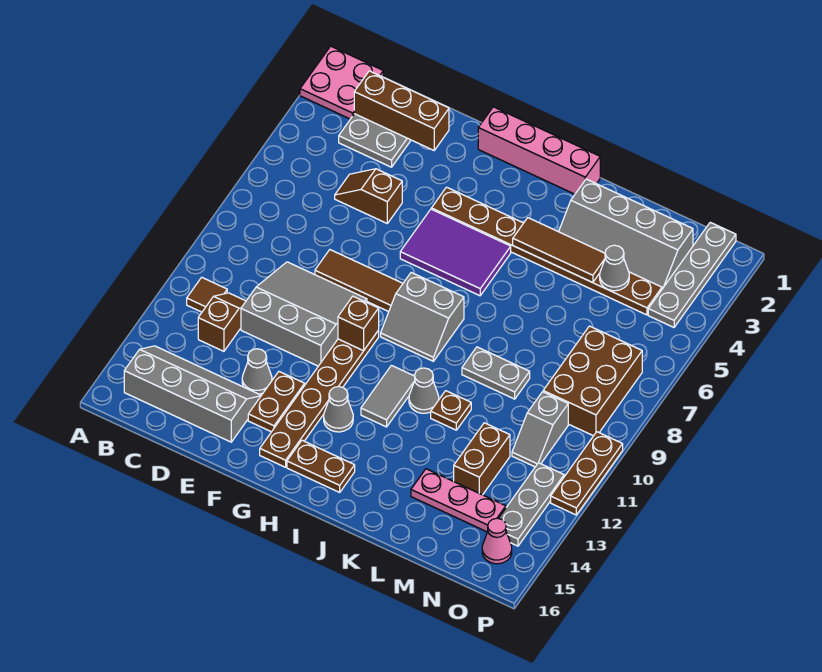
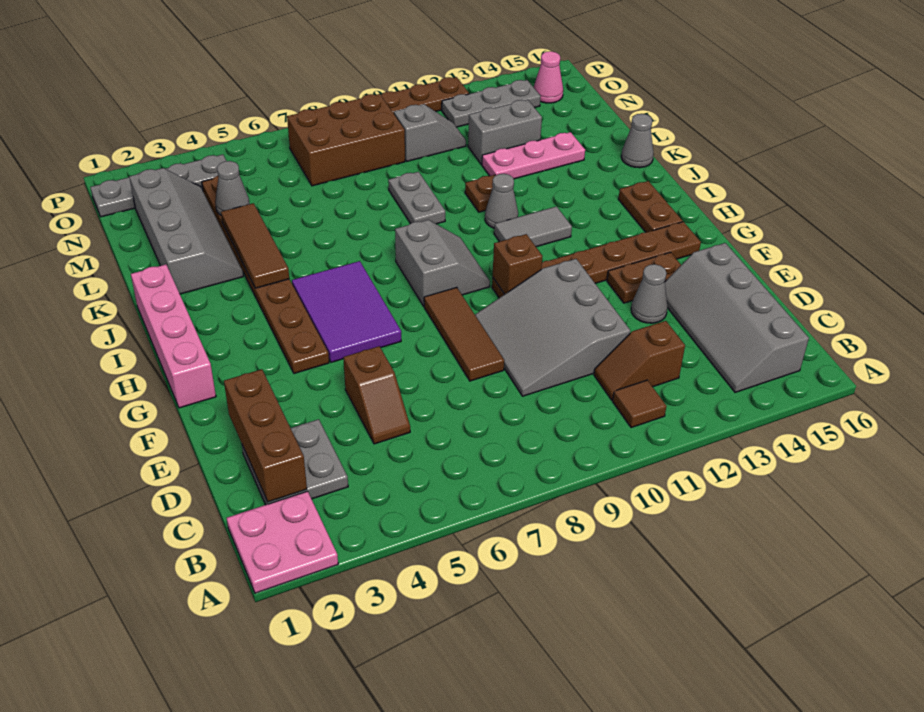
grey cone H13 level 1 -> grey cone K16 level 1
pink plate L14:N14 level 1 -> pink plate L12:L14 level 1
brown brick M12:M13 level 1 -> grey brick M12:M13 level 1

